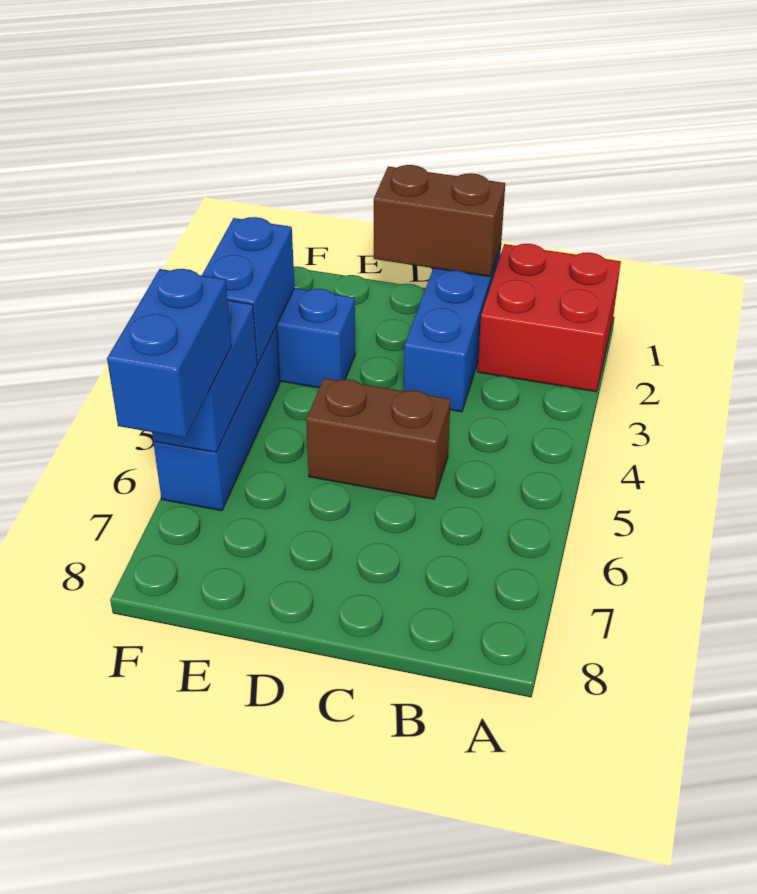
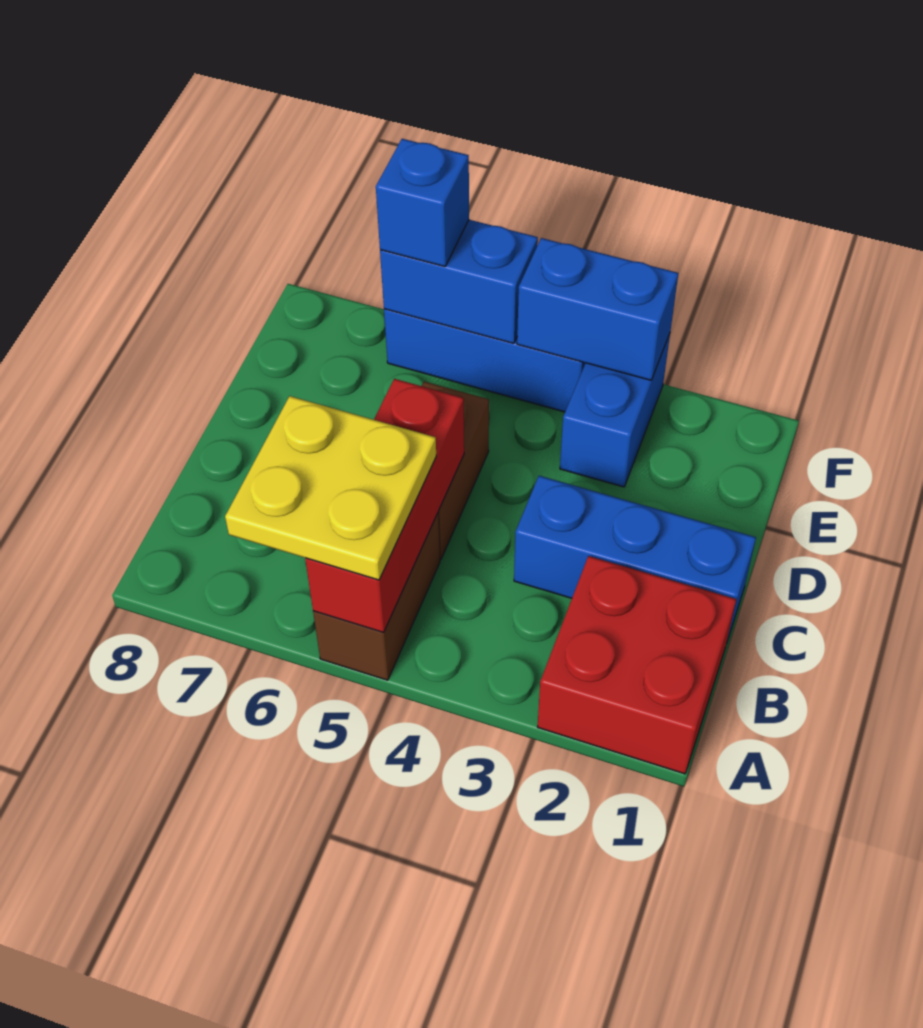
none -> red brick A5:C5 level 2
none -> yellow plate A5:B6 level 3
brown brick C1:D1 level 2 -> brown brick A5:B5 level 1
blue brick F6:F7 level 3 -> blue brick F6 level 3

